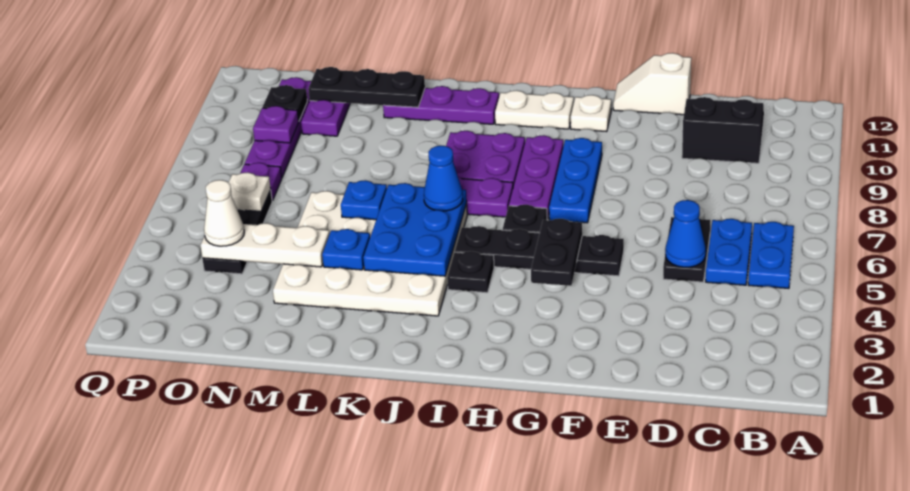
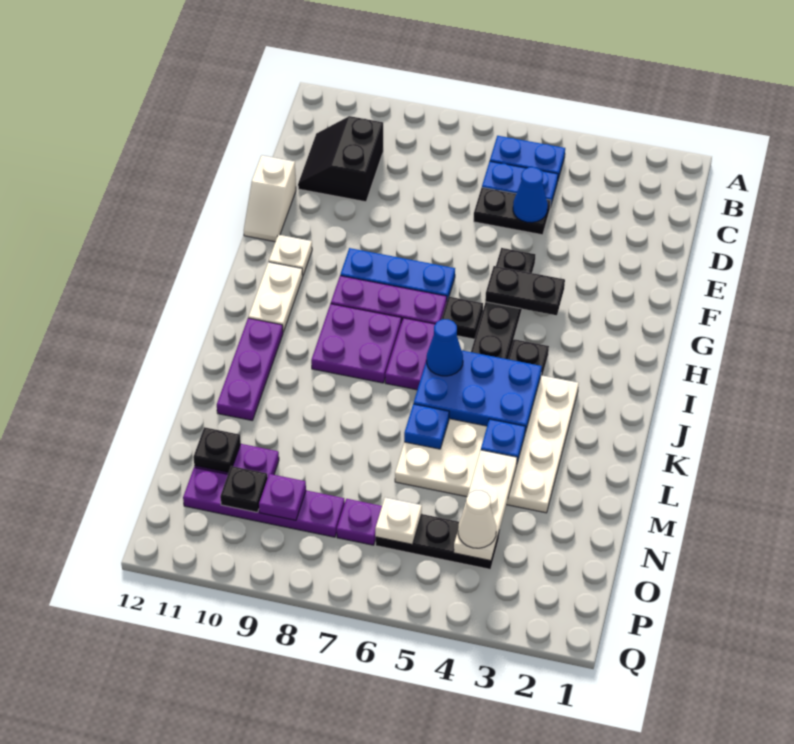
black plate L11:N11 level 2 -> black plate N11 level 2

